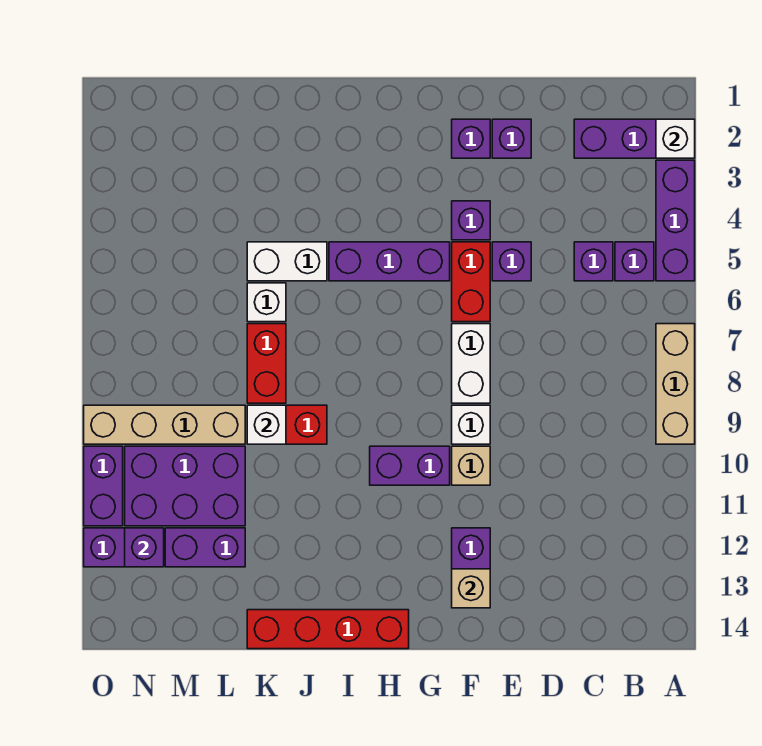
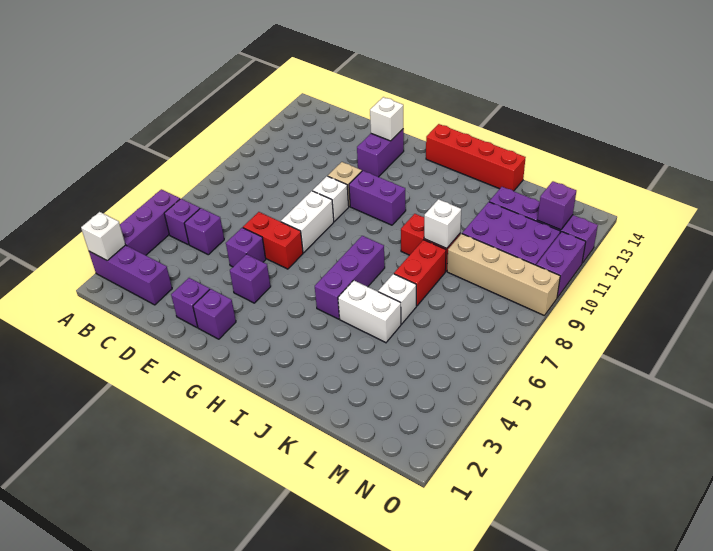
tan brick A7:A9 level 1 -> none
red brick F5:F6 level 1 -> red brick E6:F6 level 1
tan brick F13 level 2 -> white brick F13 level 2
purple brick G5:I5 level 1 -> purple brick I5:I7 level 1

